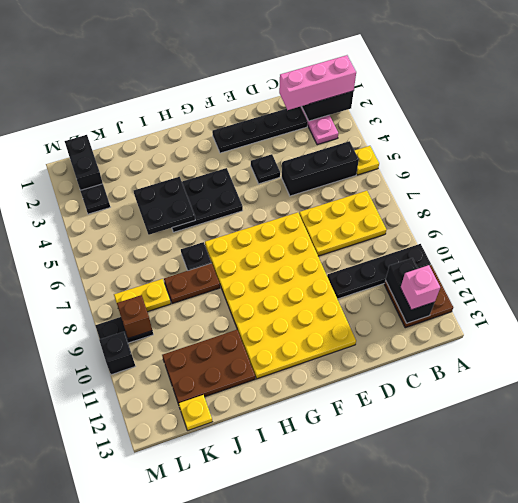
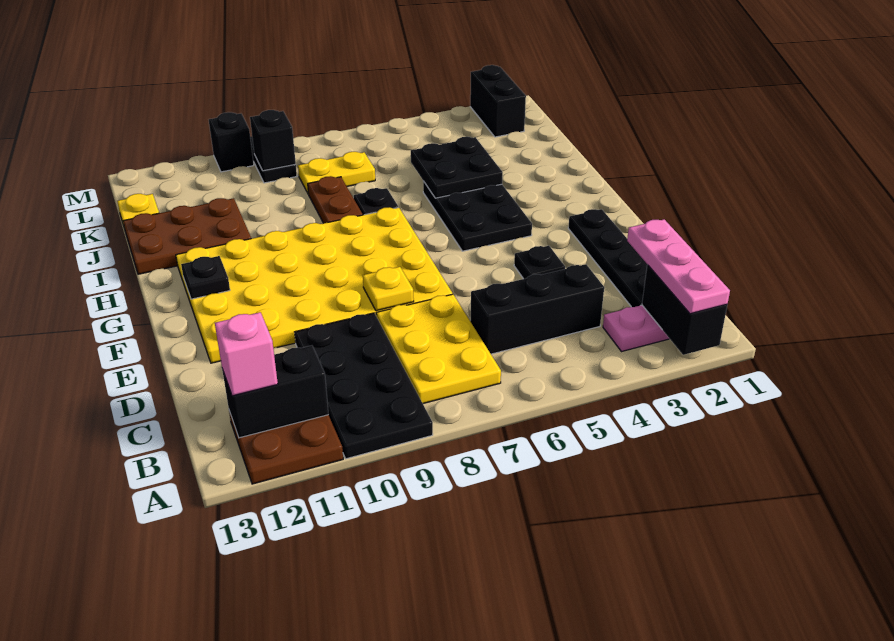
pink brick A2:C2 level 3 -> pink plate A2:C2 level 3
yellow plate A5 level 1 -> yellow plate E8 level 2
black plate A10:D10 level 1 -> black plate A9:D10 level 1
black brick B5:D5 level 1 -> black brick C4:C6 level 1
brown plate I11:K12 level 1 -> brown plate I11:J13 level 1
yellow plate K8:L8 level 1 -> yellow plate K7:K8 level 1
black brick L1:L2 level 1 -> black brick L2:M2 level 1
black plate L3 level 1 -> black plate G12 level 2
brown brick L9 level 2 -> black brick L9 level 2

